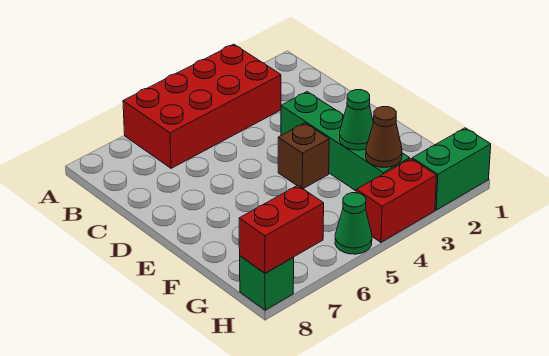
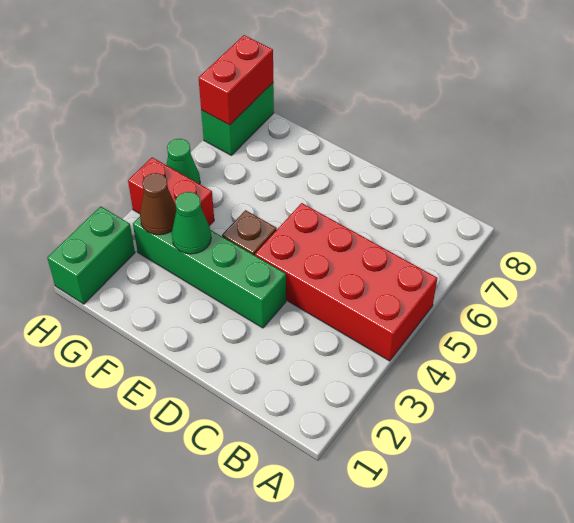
red brick A3:B6 level 1 -> red brick A4:D5 level 1
red brick H3:H4 level 1 -> red brick G4:H4 level 1
green brick H8 level 1 -> green brick H7:H8 level 1

